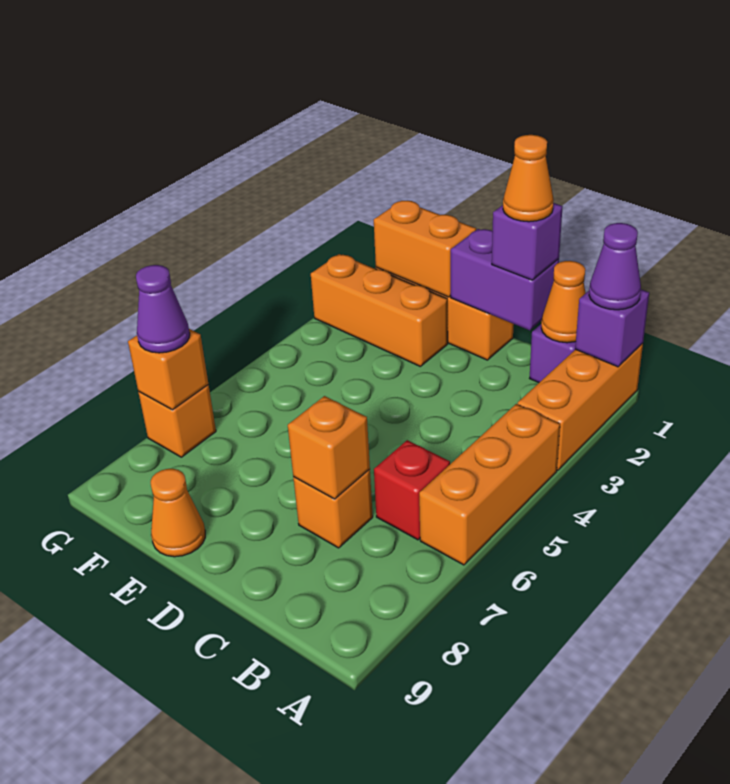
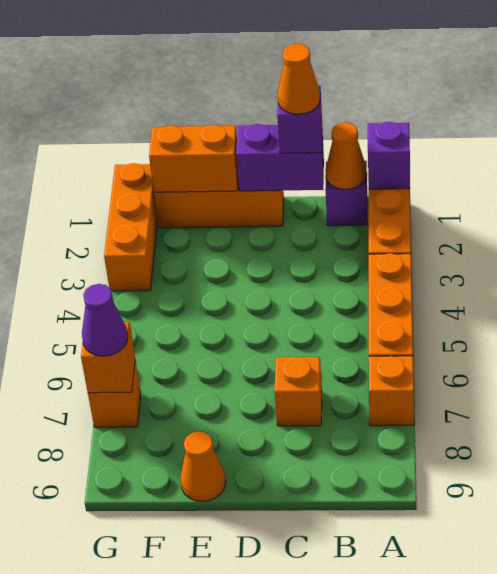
purple cone A1 level 3 -> none
red brick B6 level 1 -> none
orange brick C7 level 2 -> orange brick A7 level 1
orange brick E2:G2 level 1 -> orange brick G1:G3 level 1

